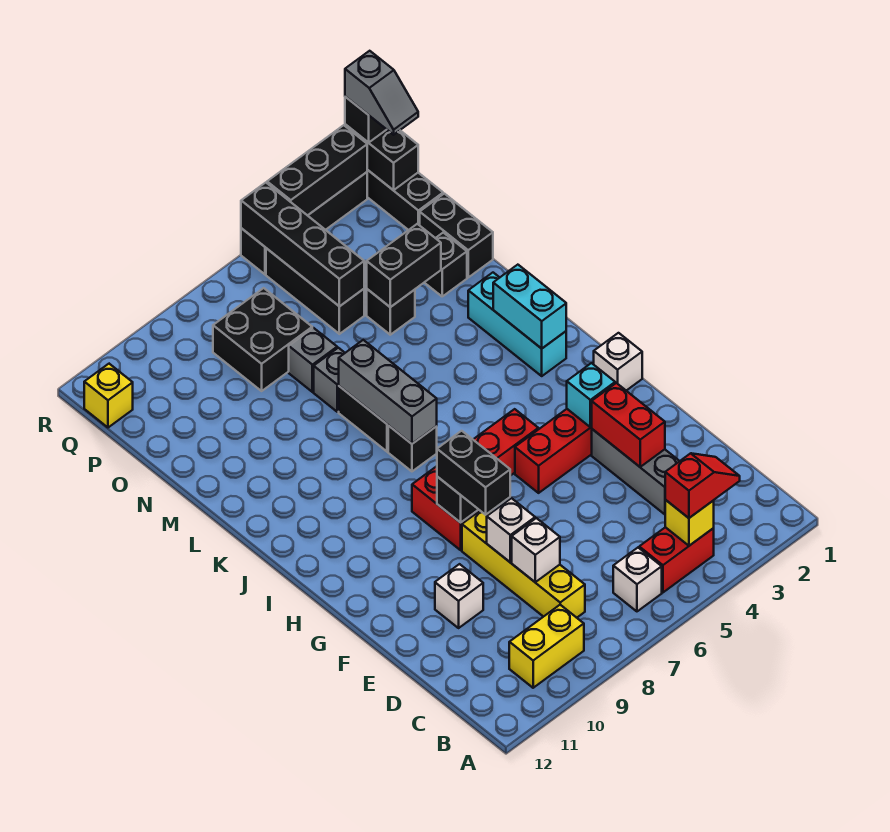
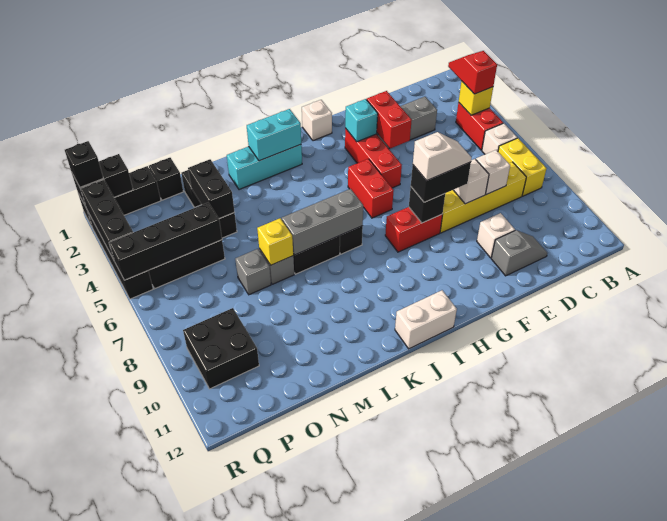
yellow brick B9:B10 level 1 -> yellow brick B7:B8 level 1
red brick E3:F3 level 2 -> red brick F3:F4 level 2
none -> white slope F8:G8 level 4 top G
none -> white brick I12:J12 level 1
black brick N1:O1 level 1 -> black brick O1 level 1
black brick O7:P8 level 1 -> black brick P9:Q10 level 1
grey slope Q1:R1 level 4 top R -> grey slope D11:E11 level 1 top E
yellow brick Q12 level 1 -> yellow brick M7 level 2

